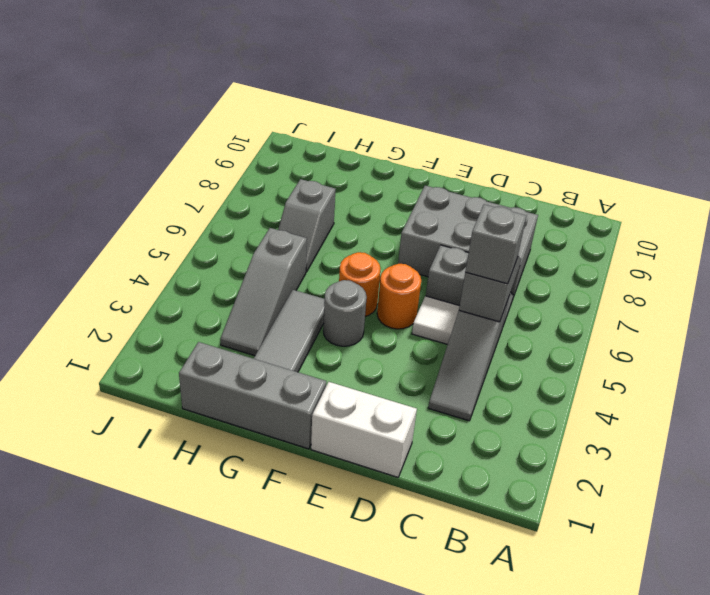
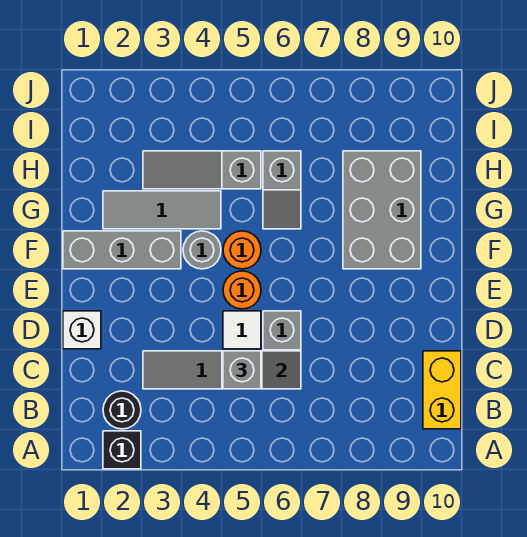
none -> black brick A2 level 1
none -> black round brick B2 level 1
none -> yellow brick B10:C10 level 1
grey brick C7:E8 level 1 -> grey brick F8:H9 level 1
white brick D1:E1 level 1 -> white brick D1 level 1
grey brick F1:H1 level 1 -> grey brick F1:F3 level 1
grey slope H6:H7 level 1 top 7 -> grey slope G6:H6 level 1 top H

